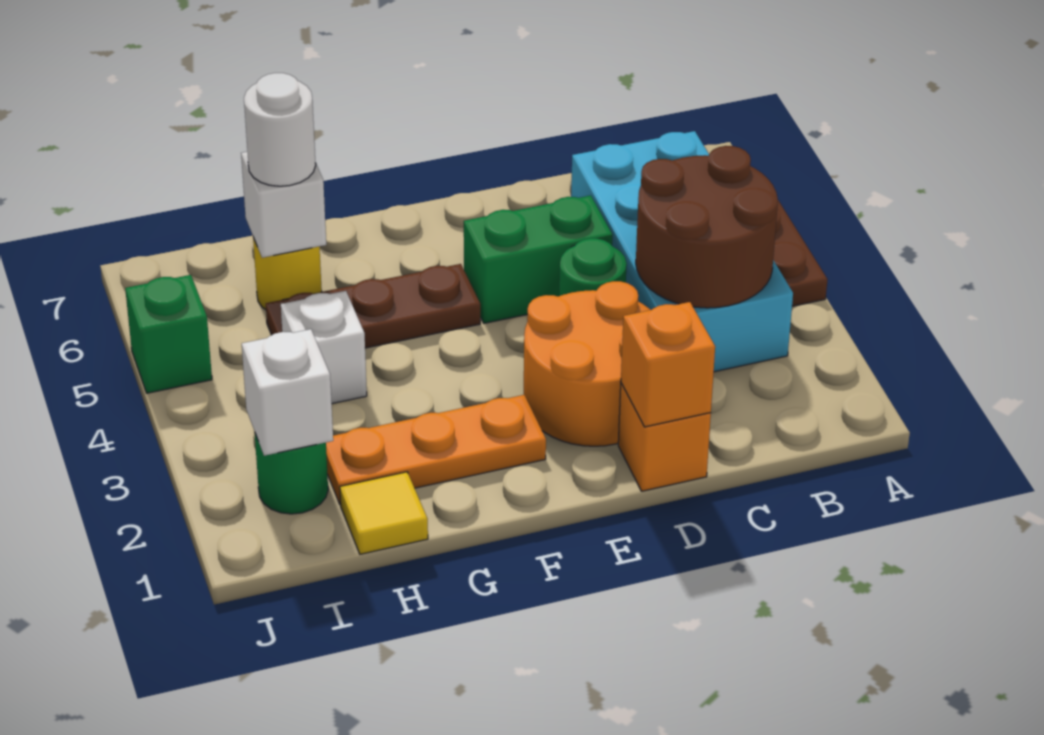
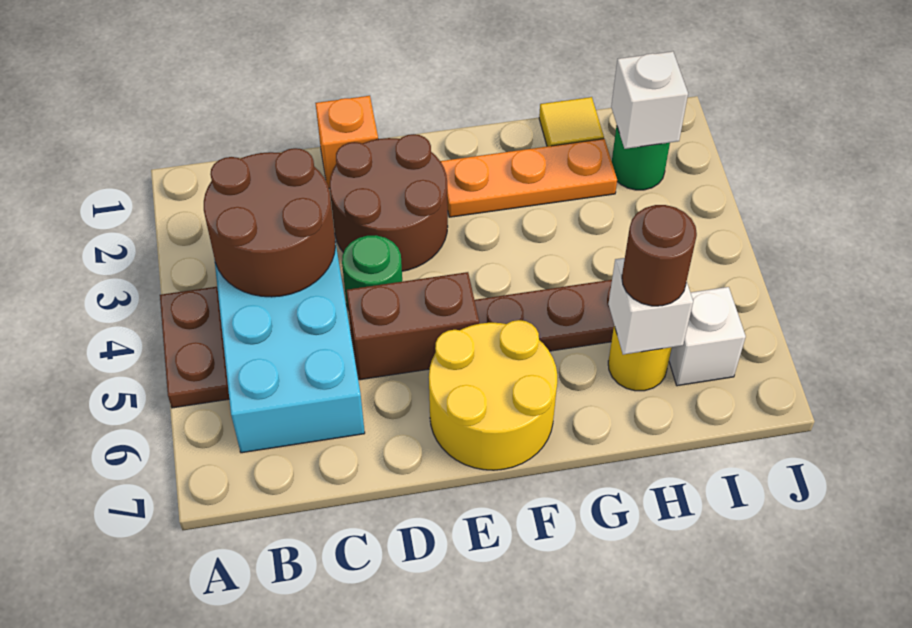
orange brick D1 level 2 -> none
orange round brick D2:E3 level 1 -> brown round brick D2:E3 level 1
green brick D5:E5 level 1 -> brown brick D5:E5 level 1
none -> yellow round brick E6:F7 level 1
white brick H4 level 1 -> white brick I6 level 1
white round brick H6 level 3 -> brown round brick H6 level 3
green brick J5 level 1 -> none

